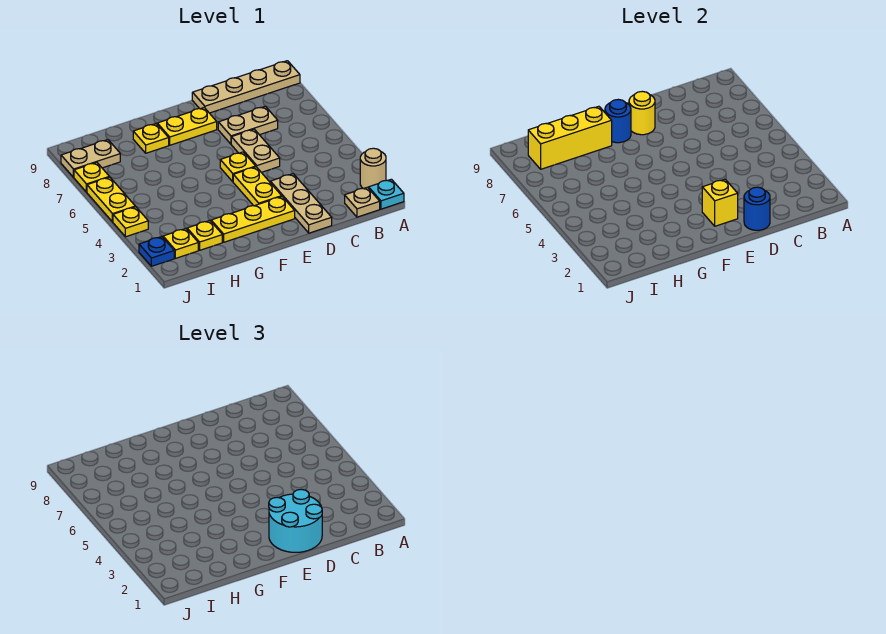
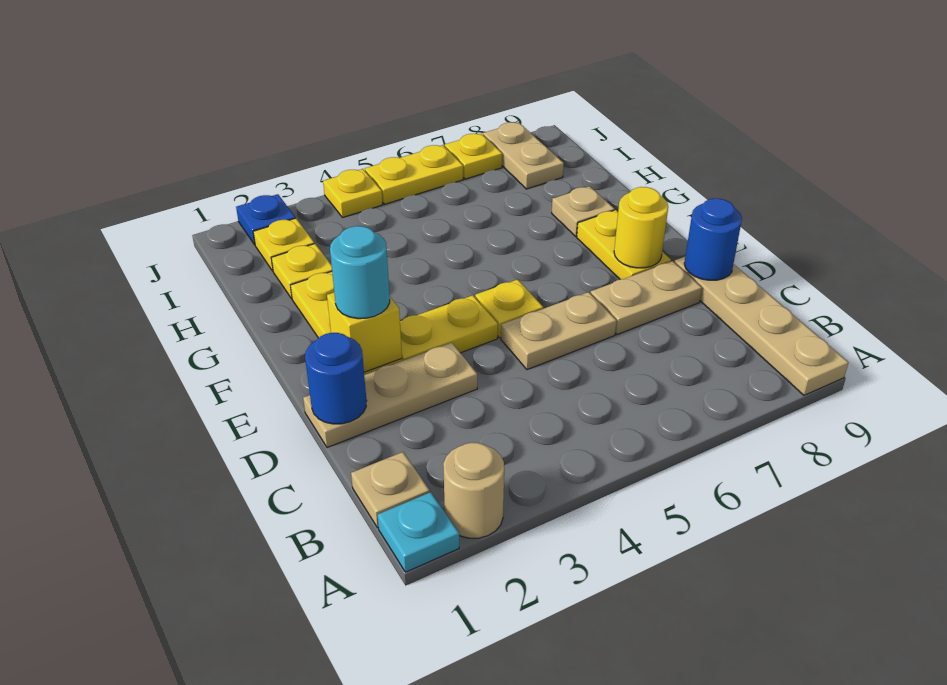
tan plate C7:D7 level 1 -> tan plate D7:D8 level 1
cyan round brick D1:E2 level 3 -> cyan round brick E2 level 3
blue round brick F8 level 2 -> blue round brick D9 level 2
yellow plate G8 level 1 -> tan plate G8 level 1
yellow brick G8:I8 level 2 -> none

